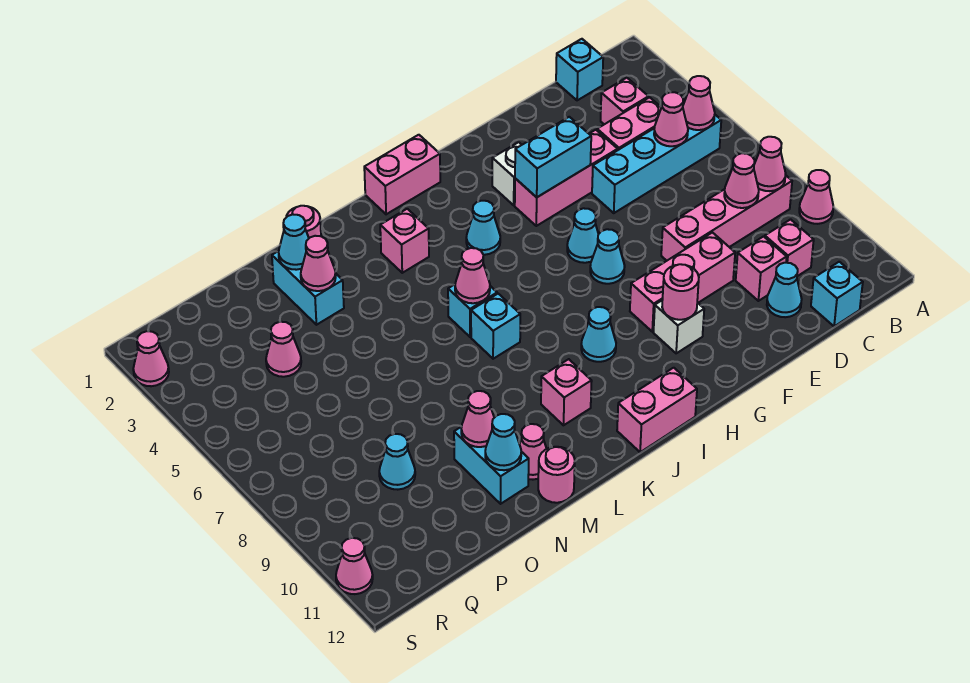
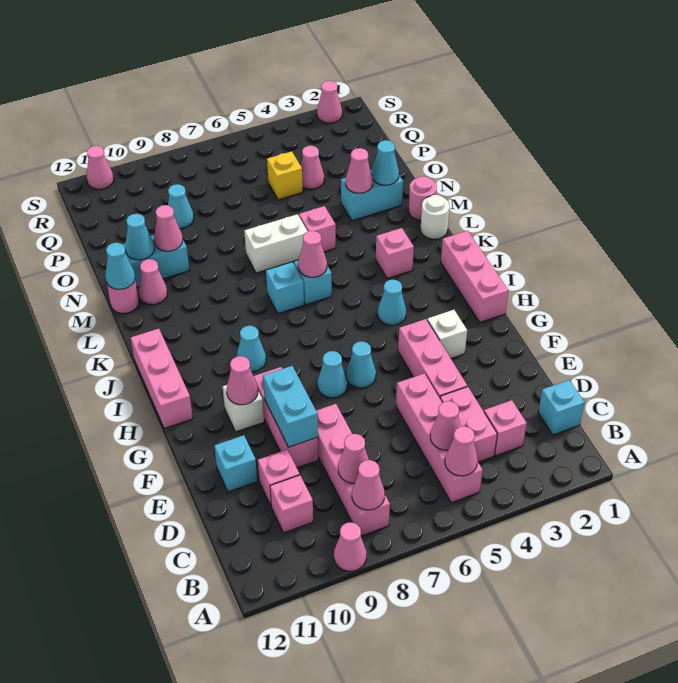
cyan brick B5:E5 level 1 -> pink brick B5:E5 level 1
cyan brick C12 level 1 -> cyan brick E11 level 1
cyan cone D11 level 1 -> cyan cone M12 level 2
cyan brick F4:G4 level 2 -> cyan brick E9:F9 level 2
pink round brick G10 level 2 -> pink cone G10 level 2
pink brick I1:J1 level 1 -> pink brick H1:J1 level 1
pink brick I12:J12 level 1 -> pink brick H12:J12 level 1
pink brick K10 level 1 -> pink brick M5 level 1
none -> white round brick L1 level 1
none -> white brick M6:M7 level 1
none -> yellow brick P5 level 1

